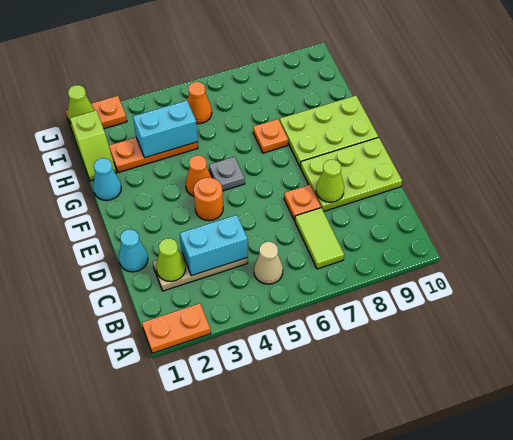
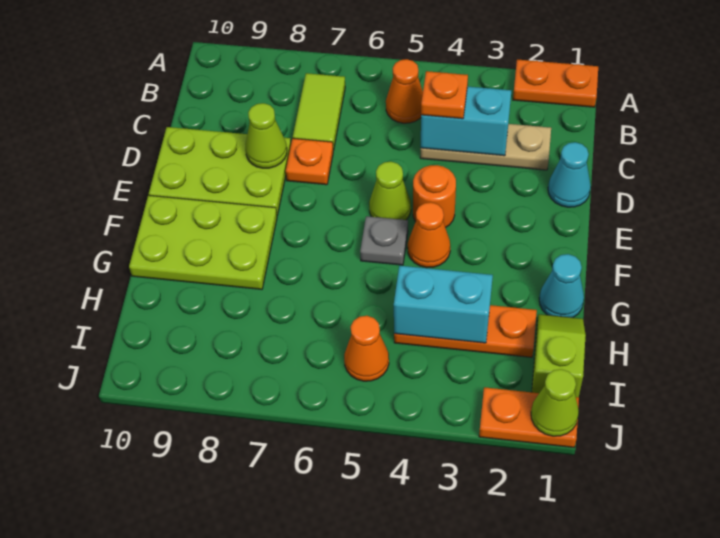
tan cone B5 level 1 -> orange cone B5 level 1
lime cone C2 level 2 -> lime cone E5 level 1
orange plate G7 level 1 -> orange plate C4 level 3

